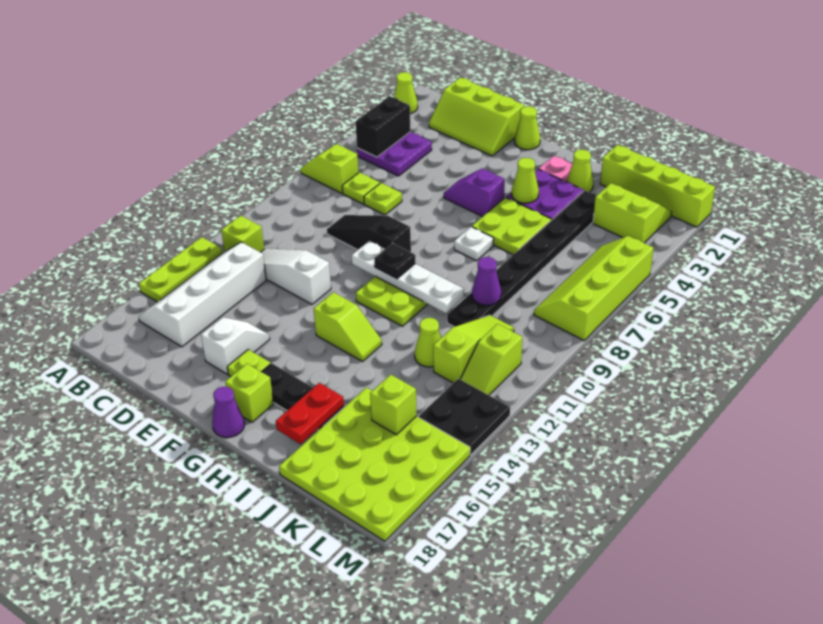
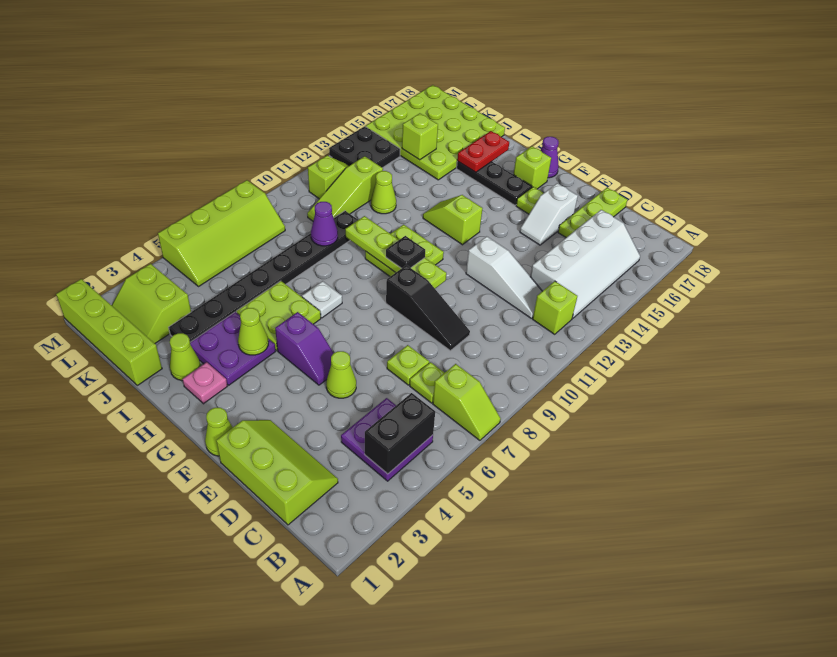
lime cone A2 level 1 -> lime cone E5 level 1
lime plate A13:A15 level 1 -> lime plate D16:D18 level 1
white plate F10:I10 level 2 -> lime plate F10:I10 level 2

